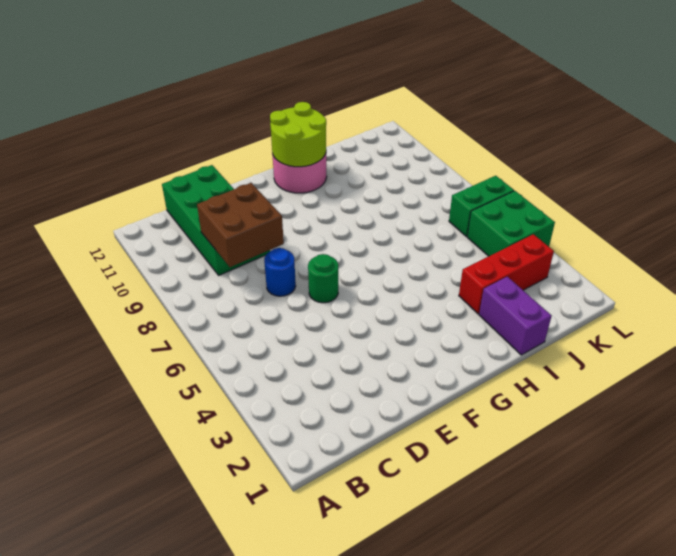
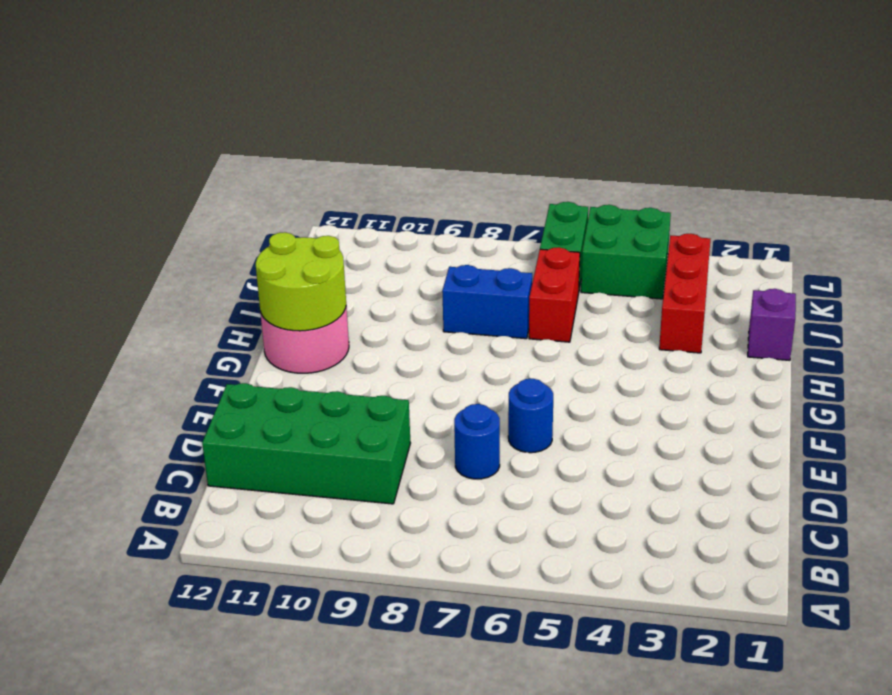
brown brick C8:D9 level 2 -> none
green round brick E6 level 1 -> blue round brick E6 level 1
purple brick I1:I2 level 1 -> purple brick I1 level 1
none -> red brick I6:J6 level 1
none -> blue brick I7:I8 level 1

